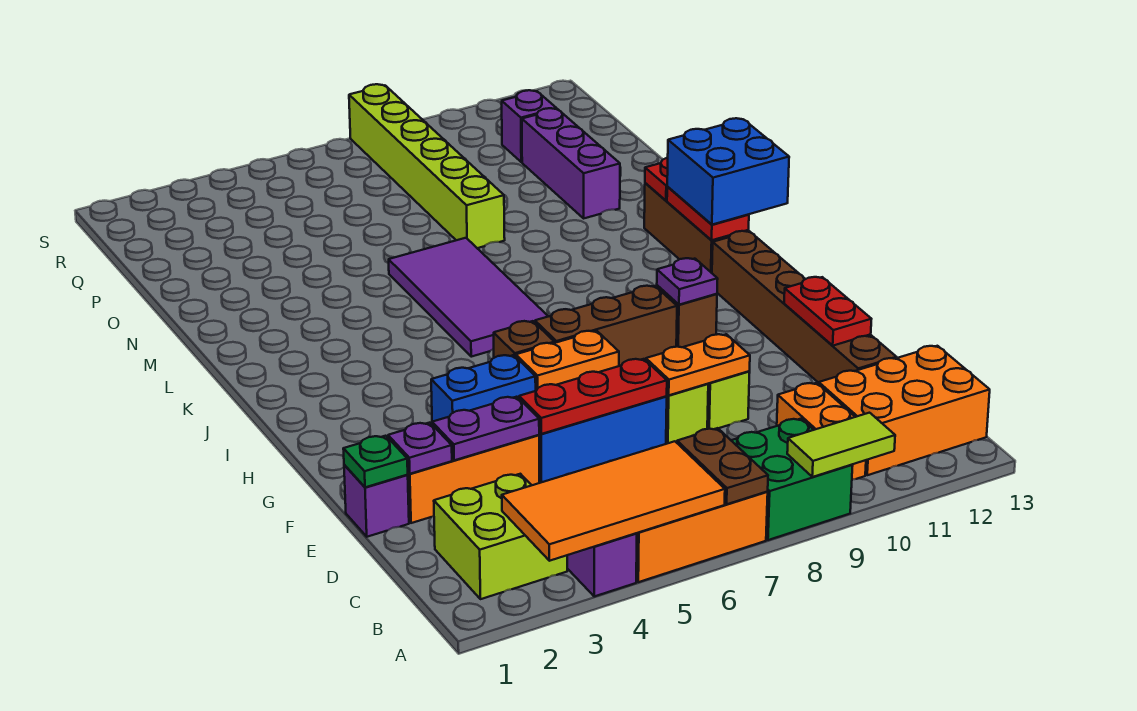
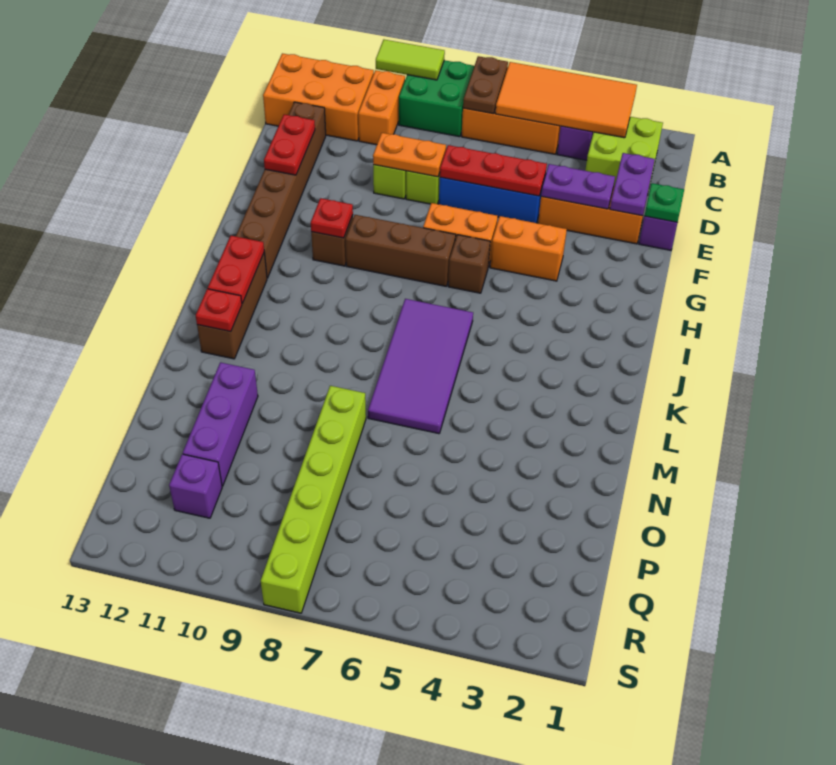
purple plate E2 level 2 -> purple plate D2:E2 level 2
blue brick G4:G5 level 1 -> orange brick G4:G5 level 1
purple plate H10 level 2 -> red plate H10 level 2
blue brick J12:K13 level 3 -> none

